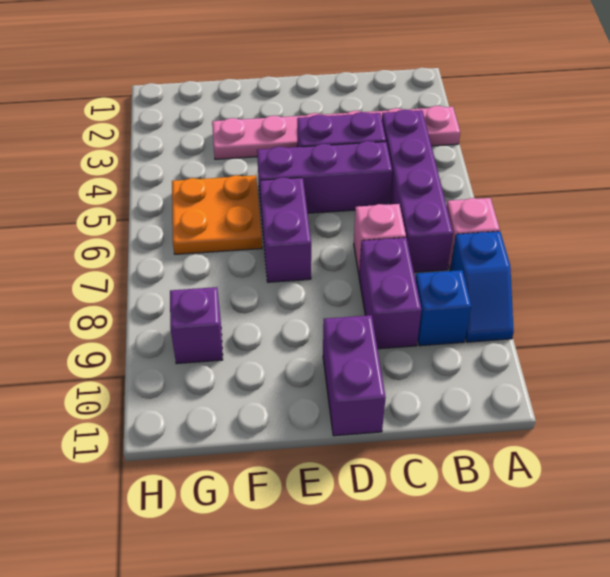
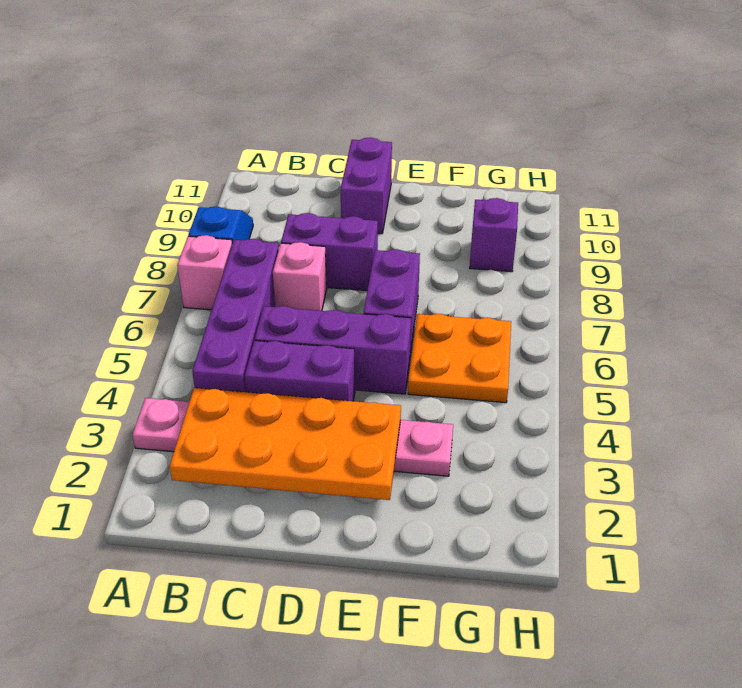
none -> orange plate B2:E3 level 2
blue brick B9 level 1 -> none
purple brick C8:C9 level 1 -> purple brick C8:D8 level 1

